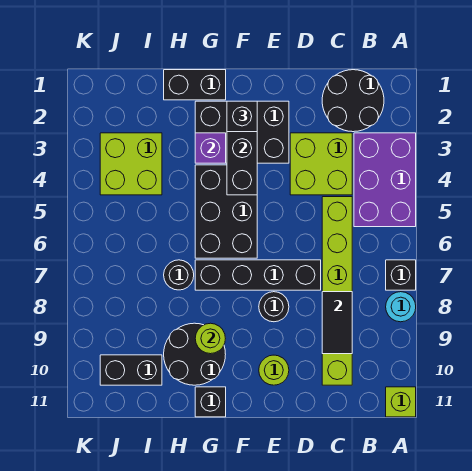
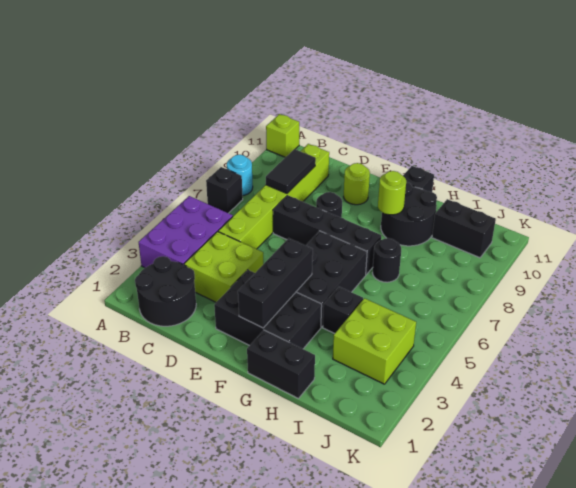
black brick F2 level 3 -> black brick H4 level 1
purple brick G3 level 2 -> none

